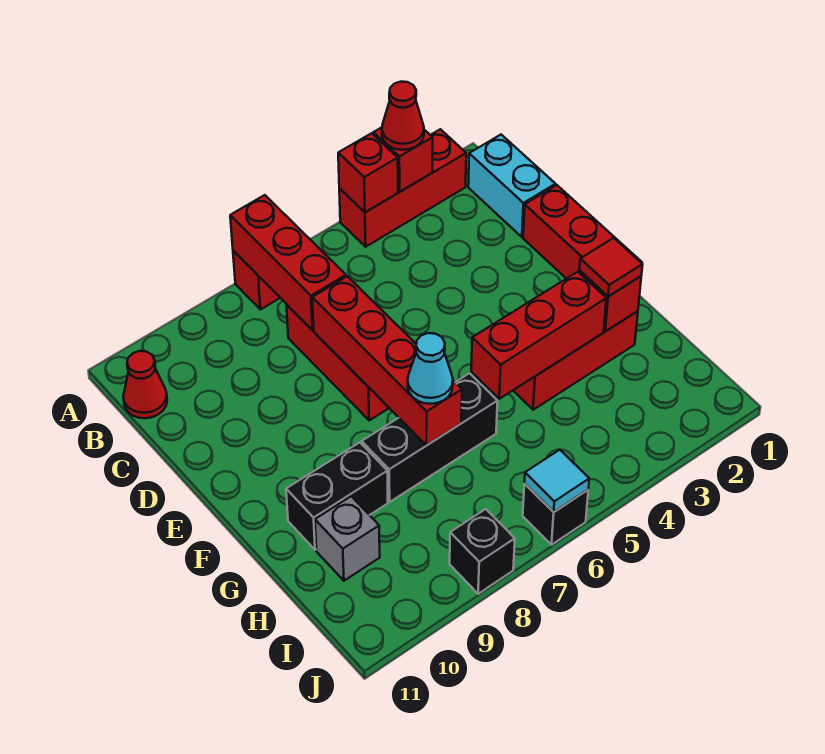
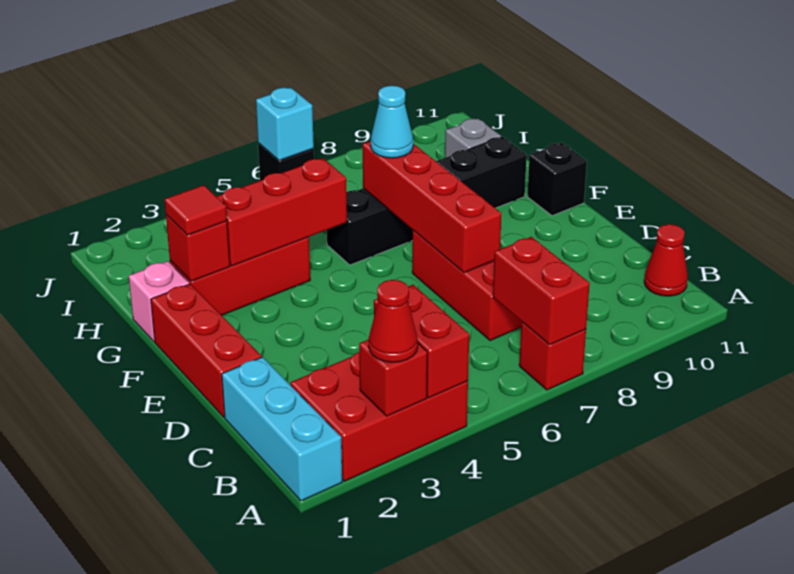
red brick A2:A4 level 1 -> red brick A2:B4 level 1
red brick A4 level 2 -> red brick A4:B4 level 2
red brick A7:C7 level 2 -> red brick A7:B7 level 2
cyan brick B1:C1 level 1 -> cyan brick A1:C1 level 1
none -> pink brick G1 level 1
cyan tile J6 level 2 -> cyan brick J6 level 2
black brick J8 level 1 -> black brick F11 level 1

